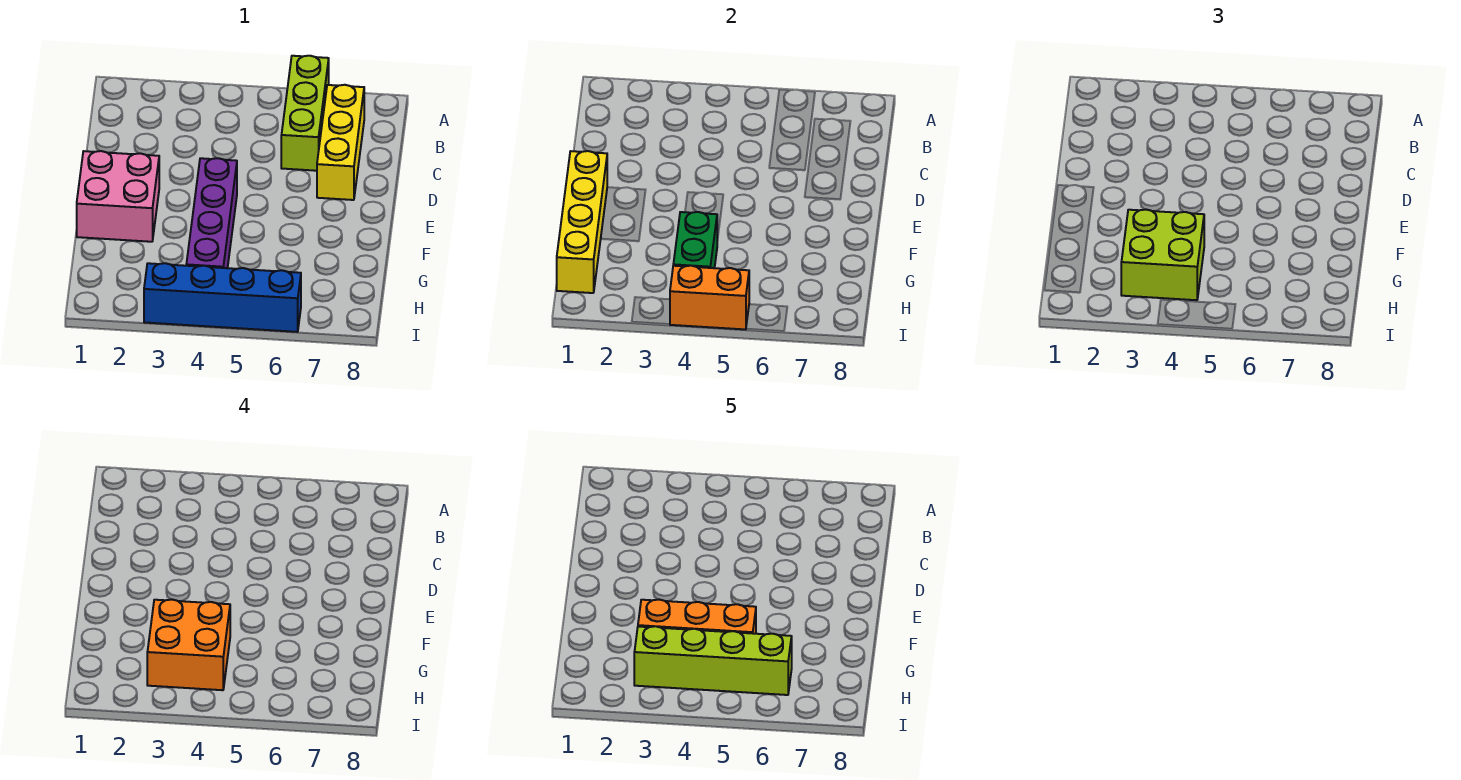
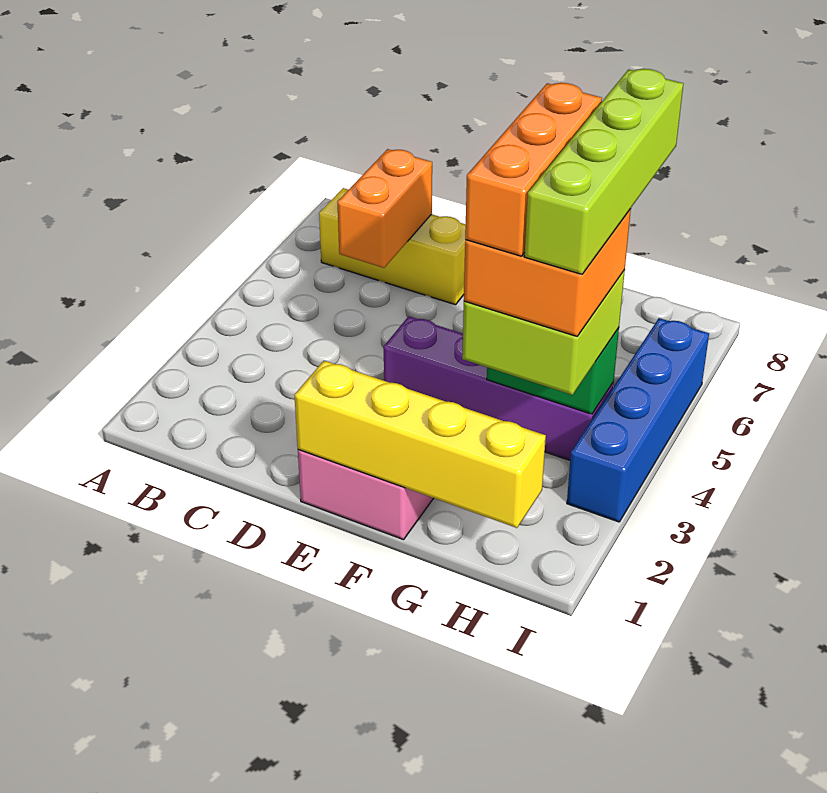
lime brick A6:C6 level 1 -> none
orange brick I4:I5 level 2 -> orange brick C6:C7 level 2

